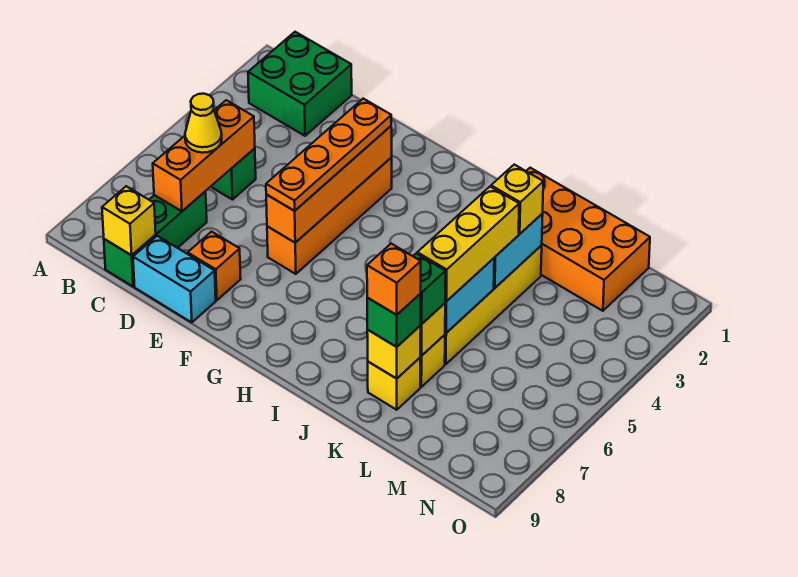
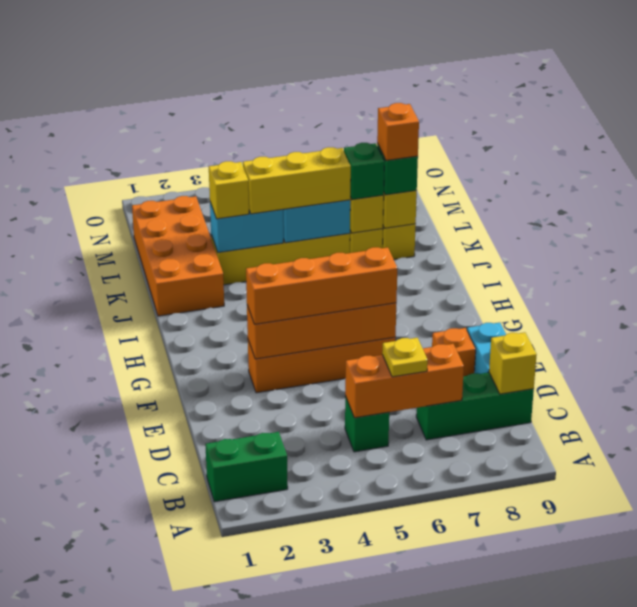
green brick B1:C2 level 1 -> green brick B1:B2 level 1
yellow cone C6 level 3 -> yellow plate C6 level 3
orange plate F3:F6 level 3 -> orange brick F3:F6 level 3

